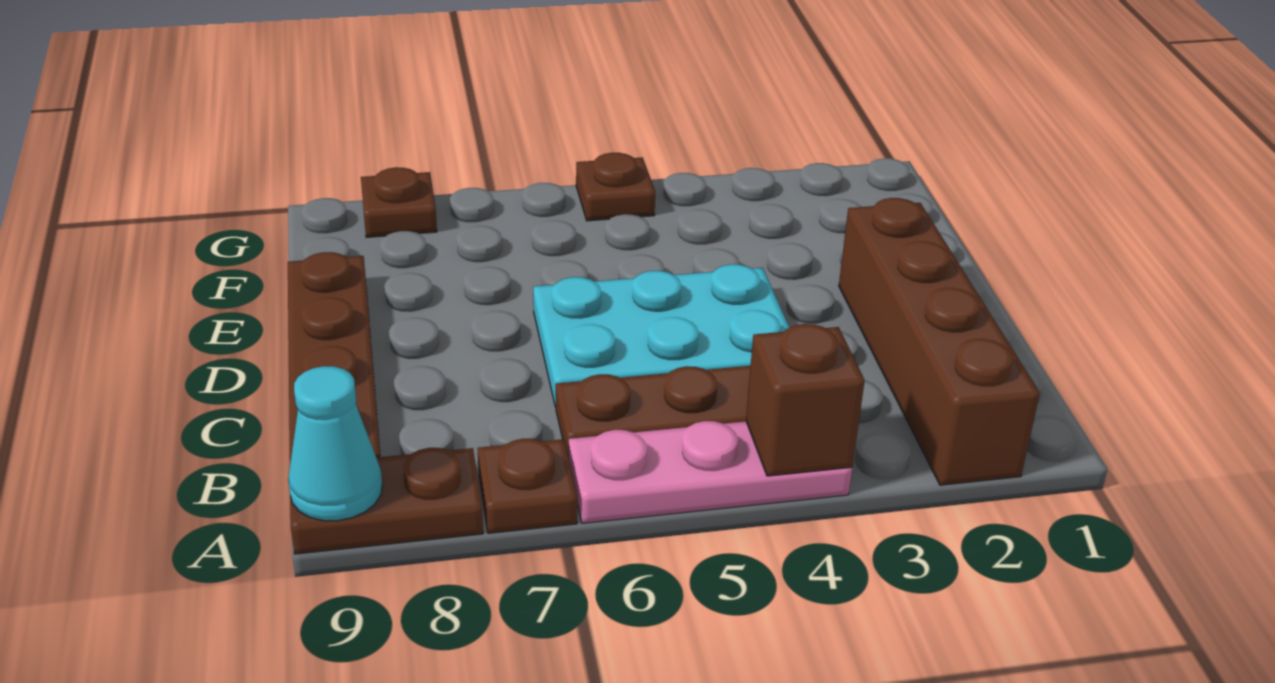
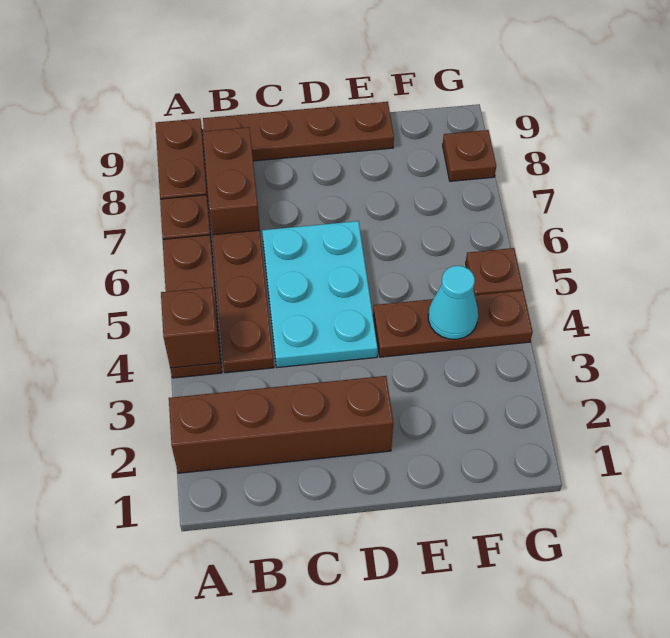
pink plate A4:A6 level 1 -> brown plate A4:A6 level 1
cyan cone A9 level 2 -> cyan cone F4 level 2
none -> brown brick B7:B8 level 1
none -> brown plate E4:G4 level 1

